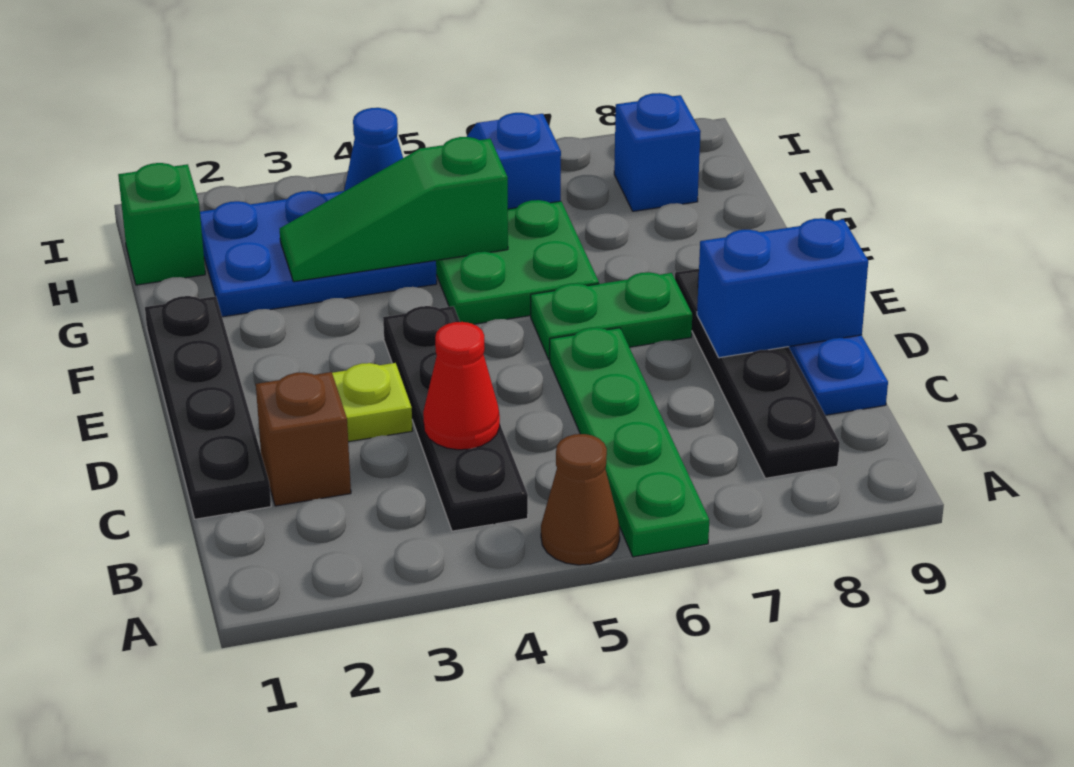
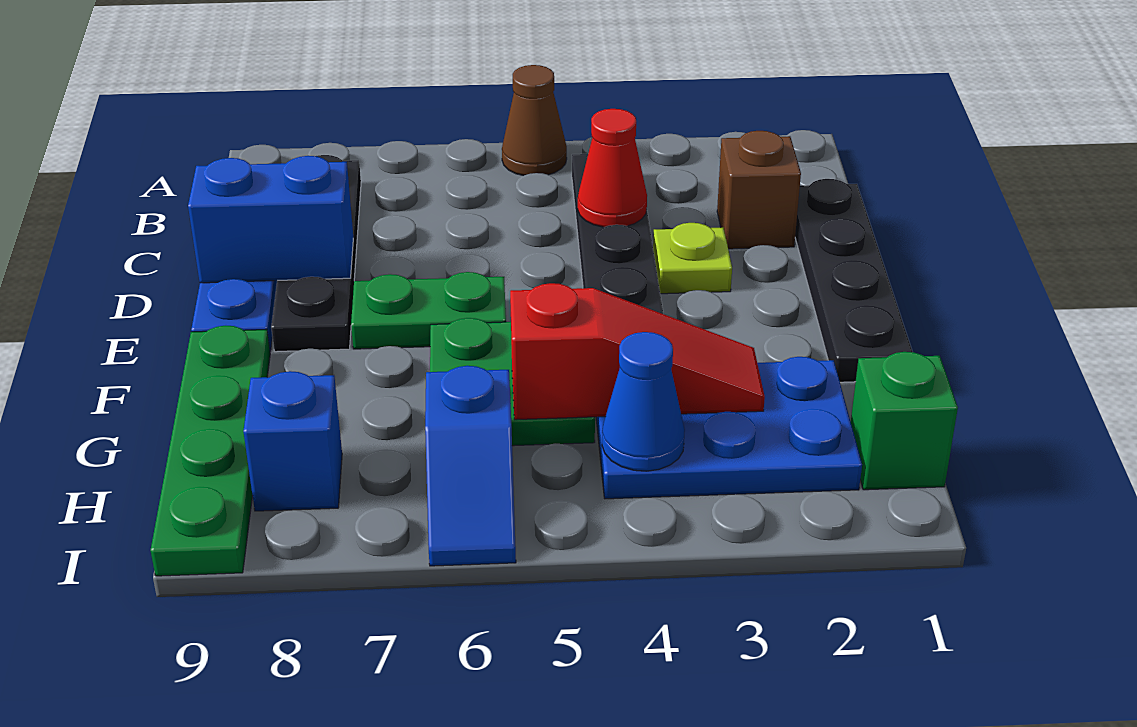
green plate A6:D6 level 1 -> green plate F9:I9 level 1
green slope G3:G5 level 2 top 5 -> red slope G3:G5 level 2 top 5

